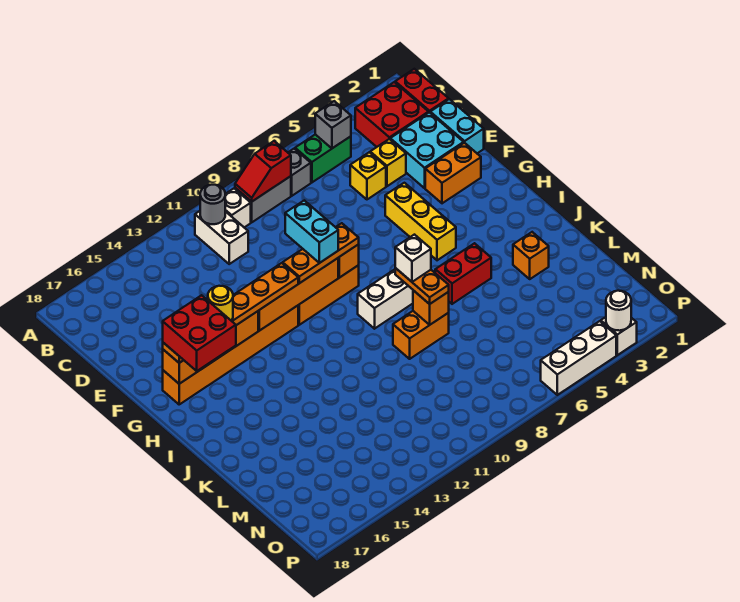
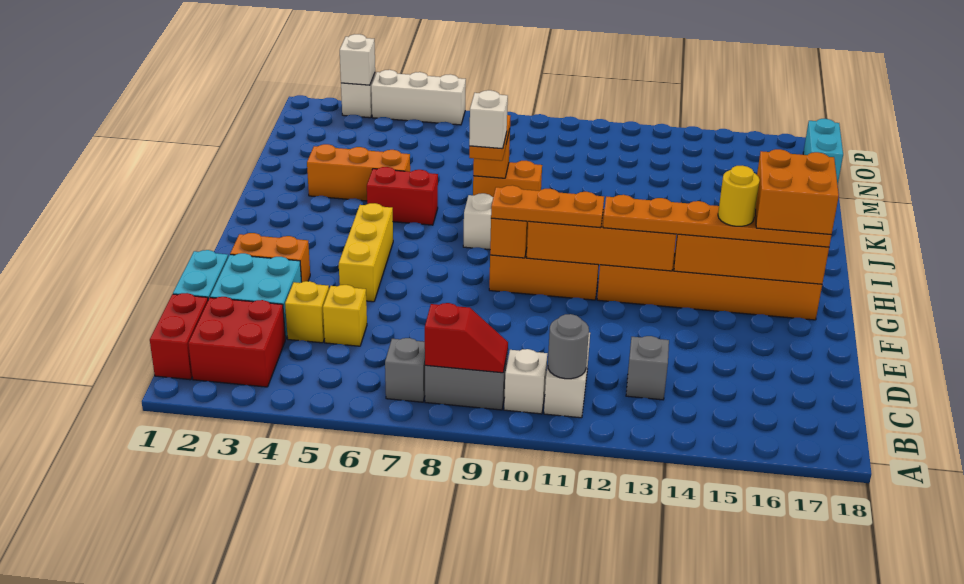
green brick B5:B6 level 1 -> none
grey brick B5 level 2 -> grey brick C13 level 1
cyan brick F10:G10 level 4 -> cyan brick N18:O18 level 1
red brick G16:H17 level 4 -> orange brick G16:H17 level 4
orange brick K3 level 1 -> orange brick K3:K5 level 1
white round brick P3 level 2 -> white brick P3 level 2

